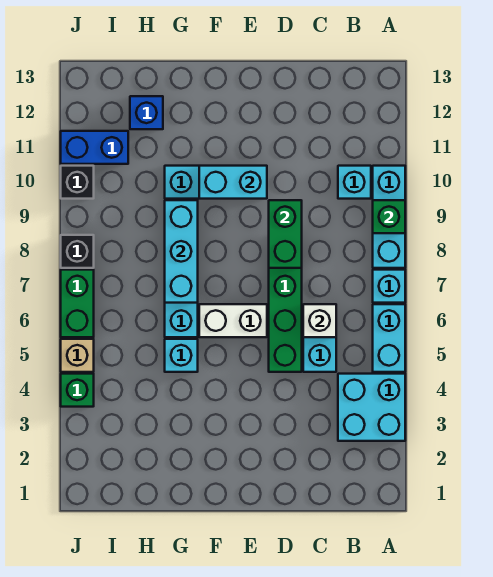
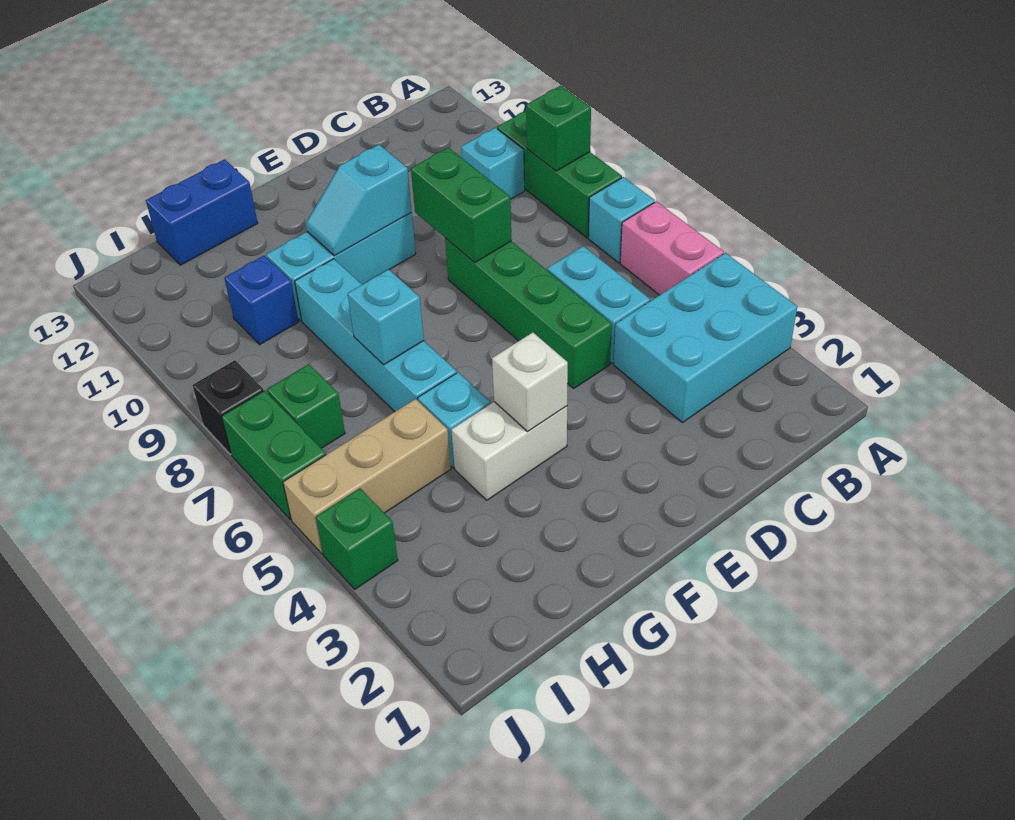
cyan brick A3:B4 level 1 -> cyan brick A3:C4 level 1
cyan brick A5:A6 level 1 -> pink brick A5:A6 level 1
cyan brick A8:A10 level 1 -> green brick A8:A10 level 1
white brick C6 level 2 -> white brick F4 level 2
white brick E6:F6 level 1 -> white brick F4:G4 level 1
cyan brick E10:F10 level 2 -> cyan slope E10:F10 level 2 top E
cyan brick G7:G9 level 2 -> cyan brick G7 level 2
blue brick H12 level 1 -> blue brick H10 level 1
none -> green brick I7 level 1
blue brick I11:J11 level 1 -> blue brick G13:H13 level 1
tan brick J5 level 1 -> tan brick H5:J5 level 1
black brick J10 level 1 -> none

